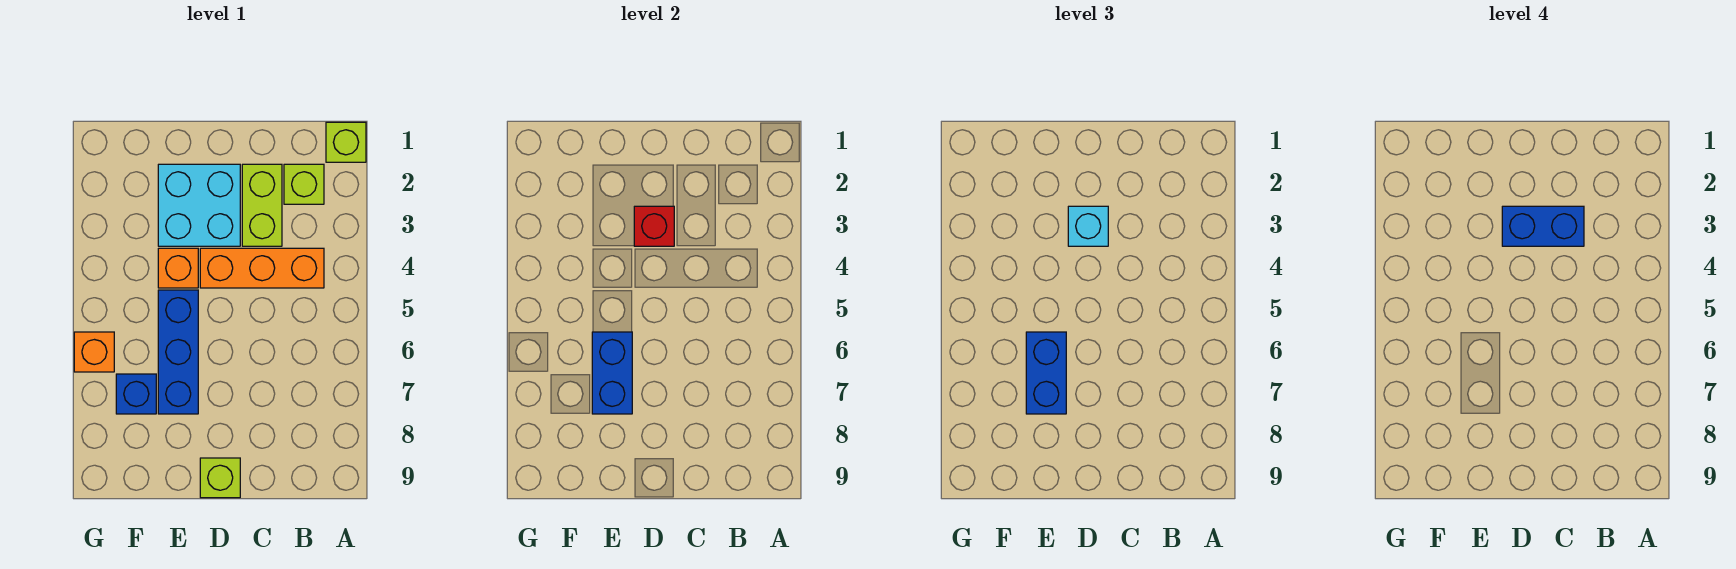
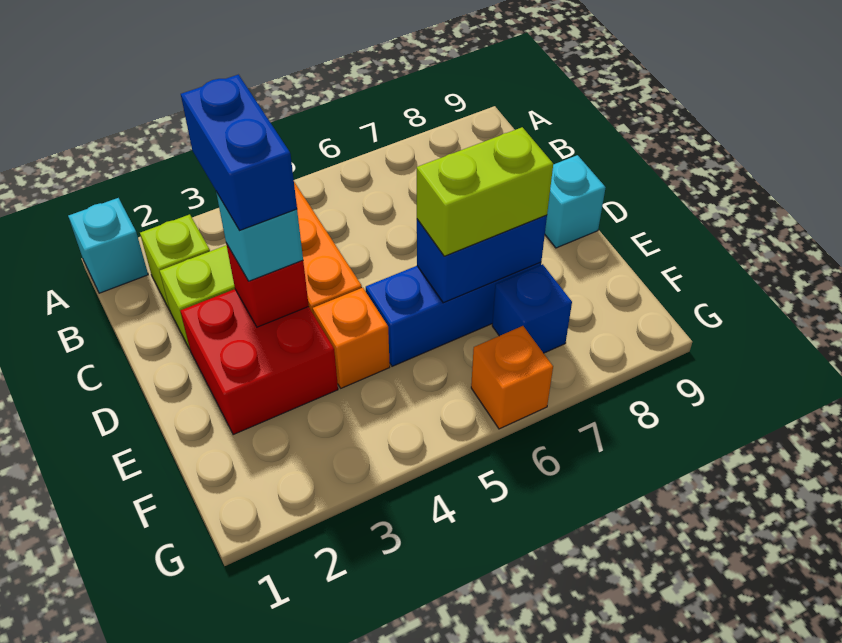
lime brick A1 level 1 -> cyan brick A1 level 1
cyan brick D2:E3 level 1 -> red brick D2:E3 level 1
lime brick D9 level 1 -> cyan brick D9 level 1
blue brick E6:E7 level 3 -> lime brick E6:E7 level 3

